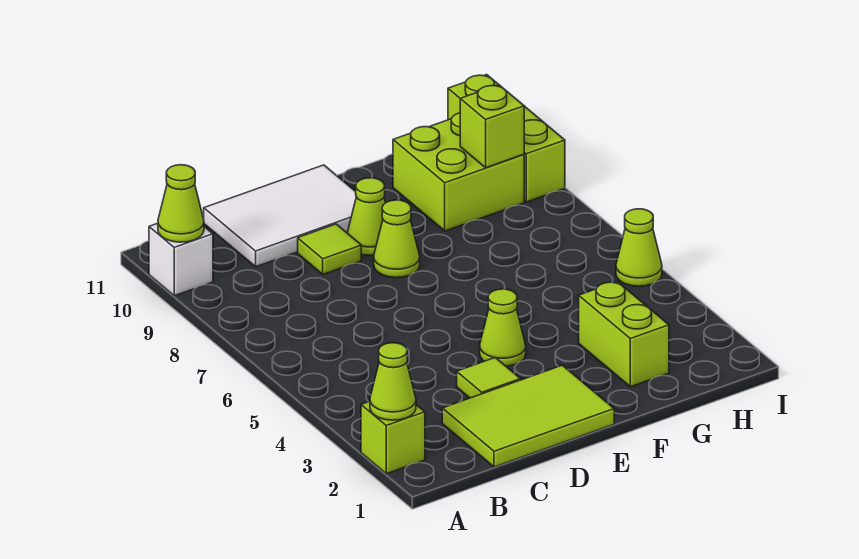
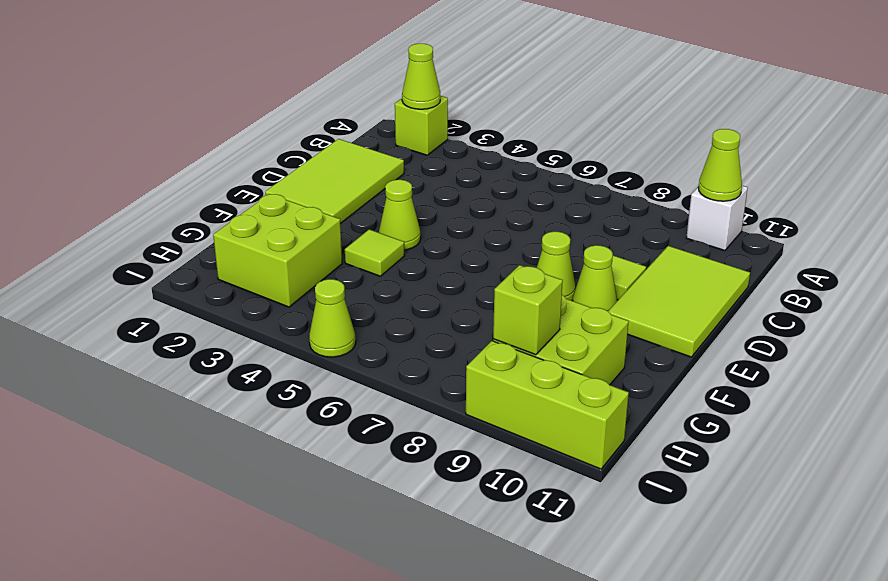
white tile C10:E11 level 1 -> lime tile C10:E11 level 1
lime tile D3 level 1 -> lime tile F4 level 1
lime brick G2:G3 level 1 -> lime brick G2:H3 level 1

